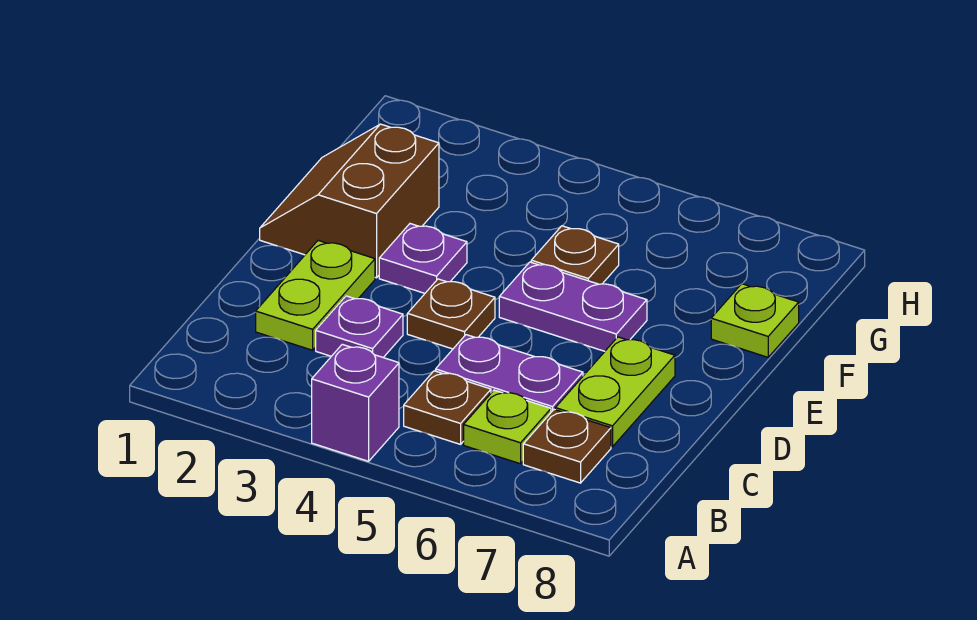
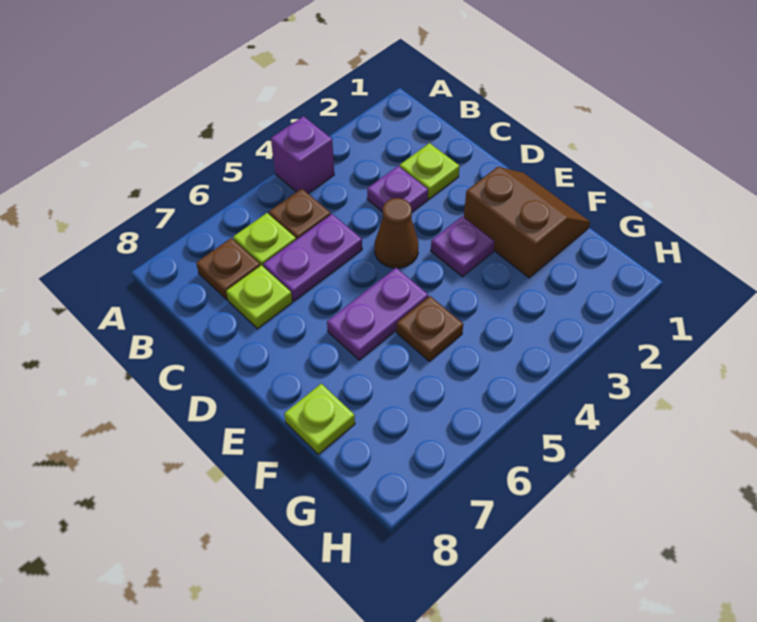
lime plate C2:D2 level 1 -> lime plate C2 level 1
lime plate C7:D7 level 1 -> lime plate C7 level 1
brown plate D4 level 1 -> brown cone D4 level 1

